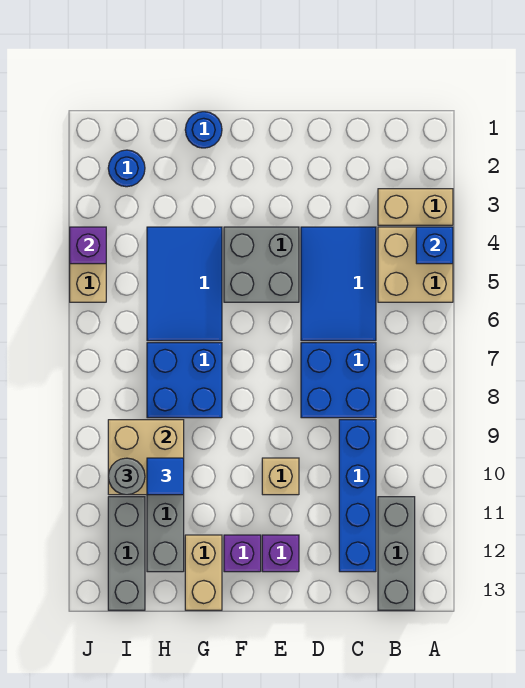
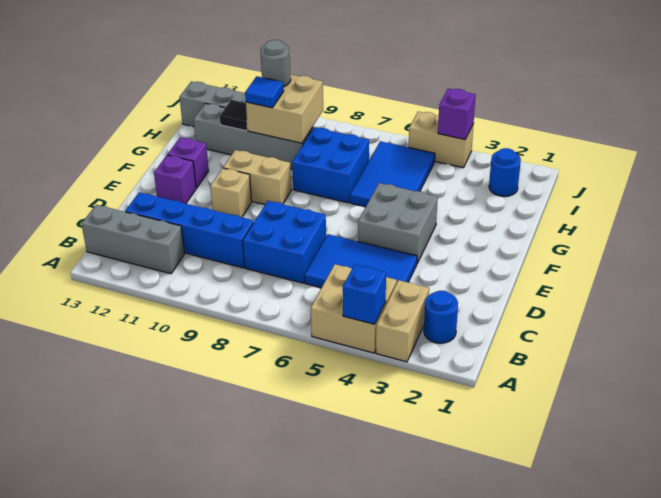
blue round brick G1 level 1 -> blue round brick B2 level 1
blue tile G4:H6 level 1 -> blue tile G5:I6 level 1
tan brick G12:G13 level 1 -> tan brick F9:F10 level 1
none -> black tile H11 level 2

